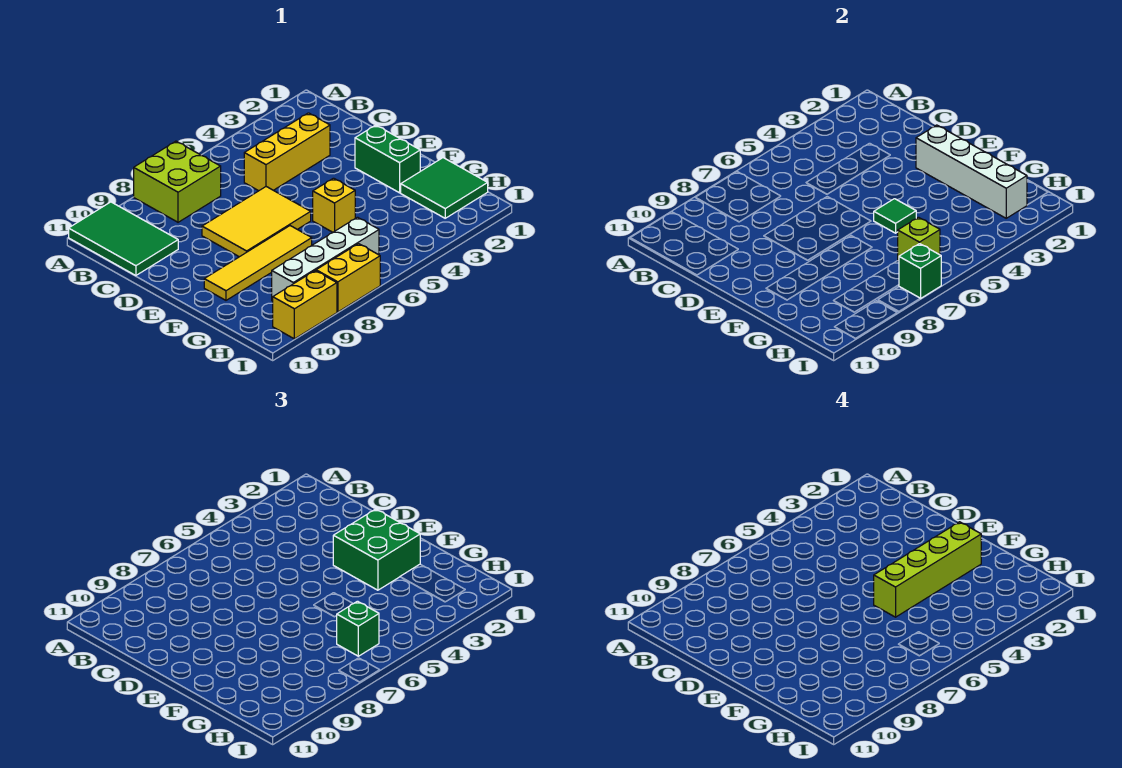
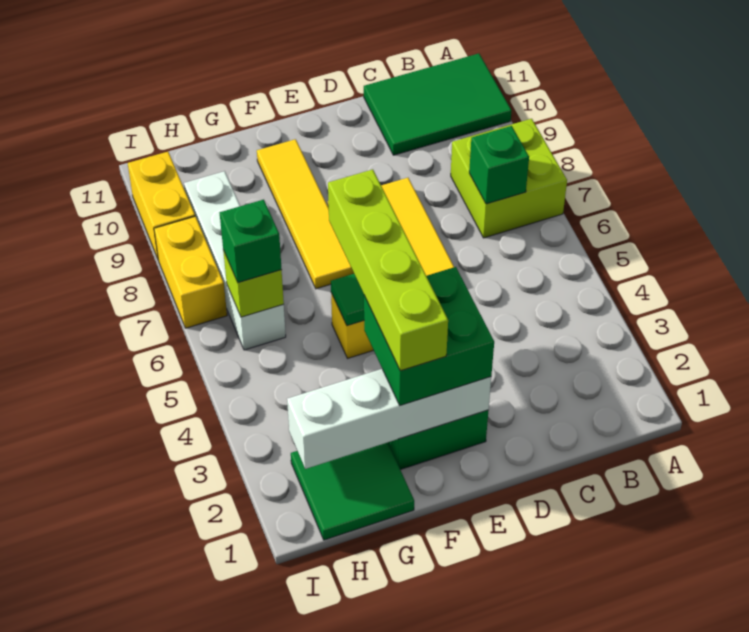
yellow brick C3:C5 level 1 -> none
green brick I7 level 2 -> green brick B7 level 2

